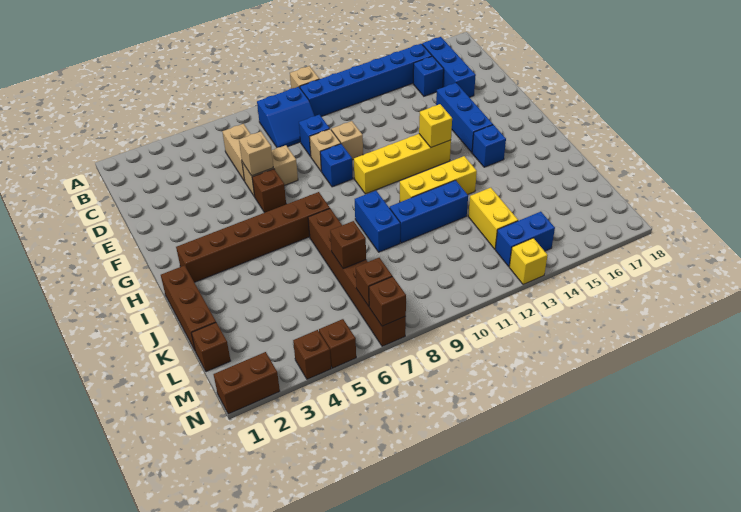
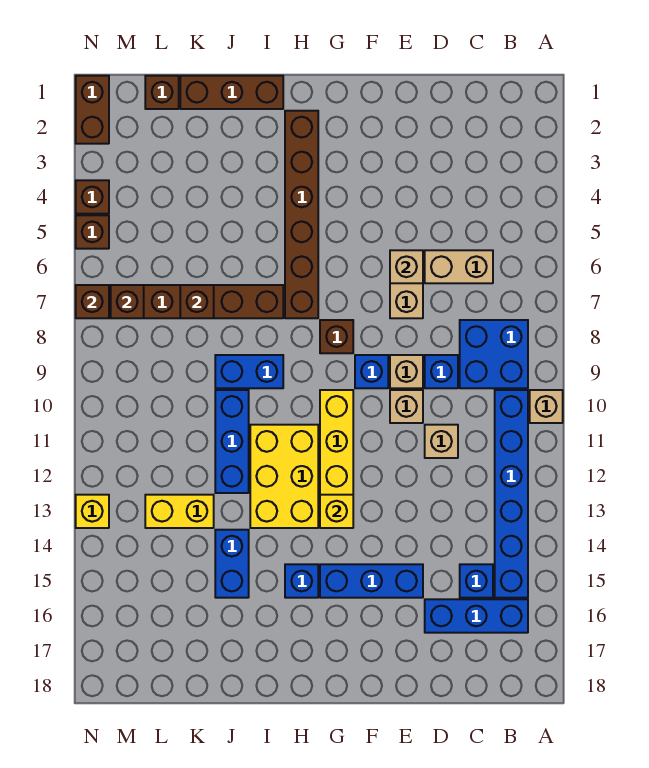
blue slope B8:C9 level 1 top B -> blue brick B8:C9 level 1
none -> tan brick D11 level 1
brown brick F6 level 1 -> brown brick G8 level 1
yellow brick I11:I13 level 1 -> yellow brick H11:I13 level 1
blue brick M13:M14 level 1 -> blue brick J14:J15 level 1

